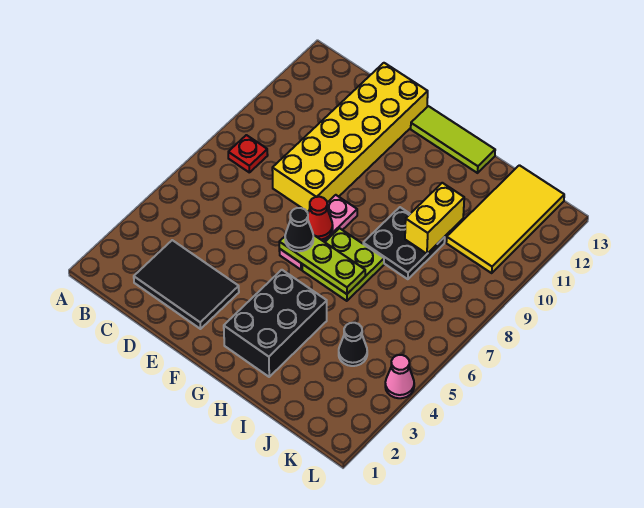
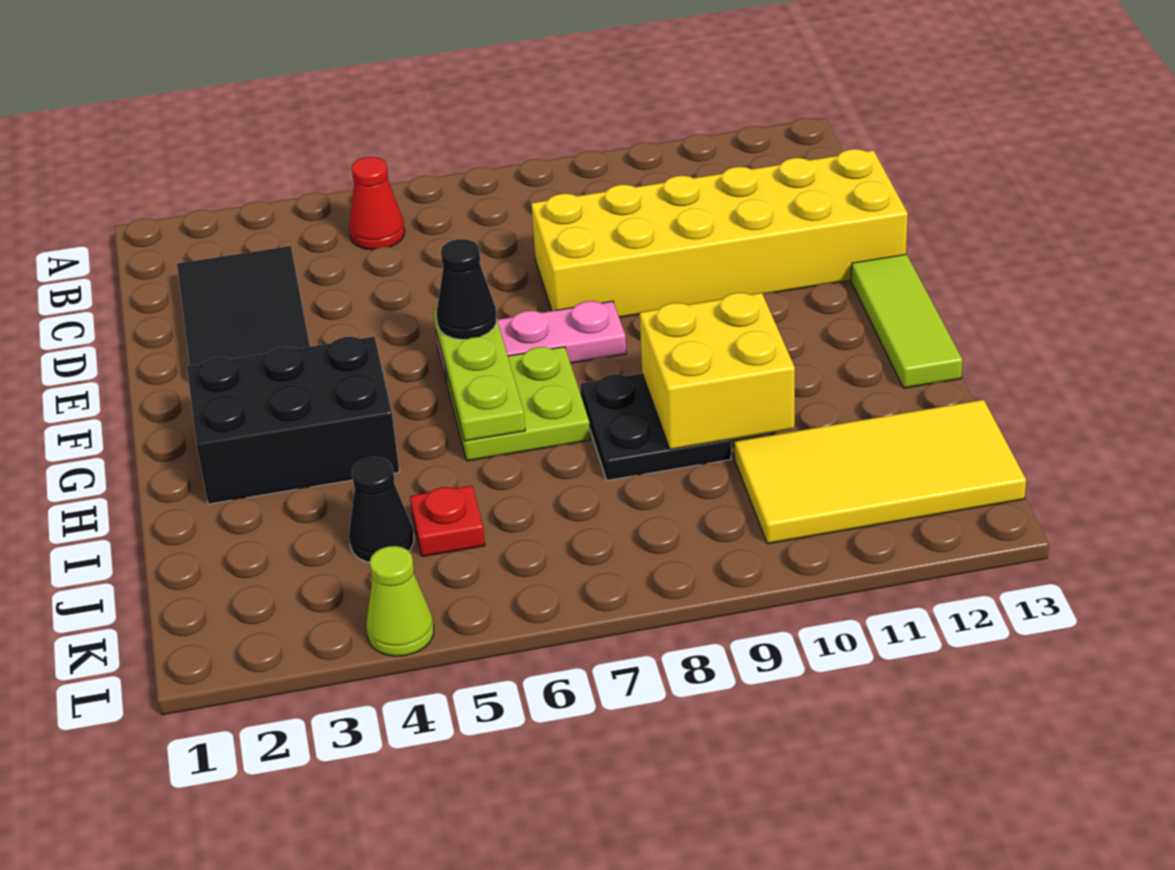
red plate B8 level 1 -> red plate J5 level 1
red cone F7 level 2 -> red cone B5 level 1
yellow brick I9:I10 level 2 -> yellow brick H9:I10 level 2
pink cone L4 level 1 -> lime cone L4 level 1

